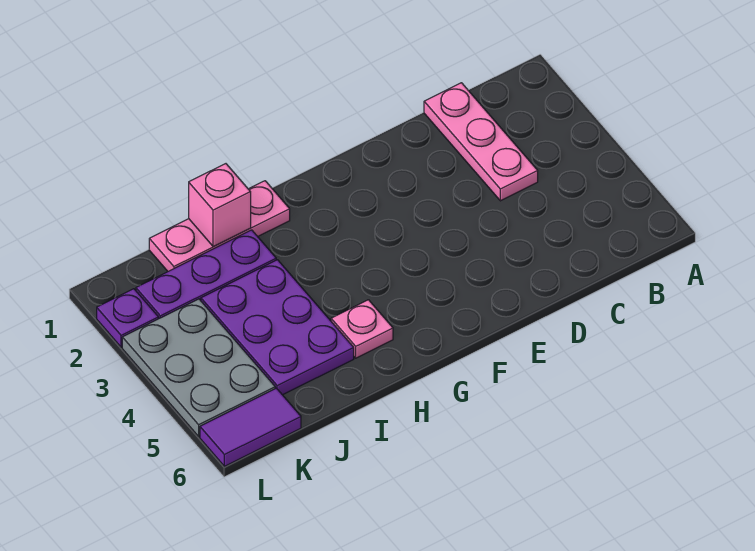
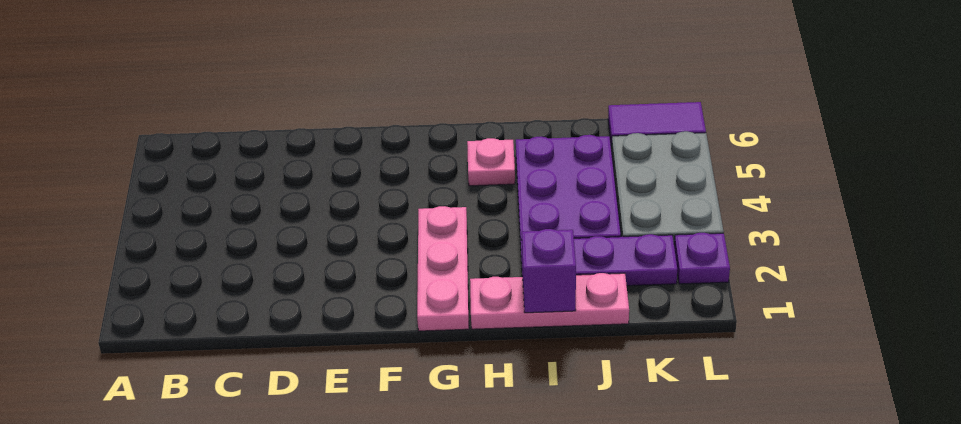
pink plate C1:C3 level 1 -> pink plate G1:G3 level 1
pink brick I1 level 2 -> purple brick I1 level 2

